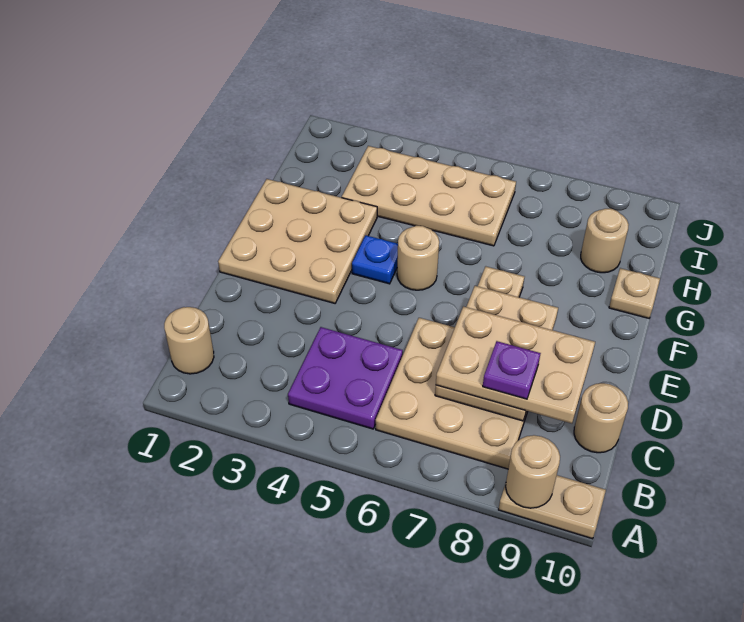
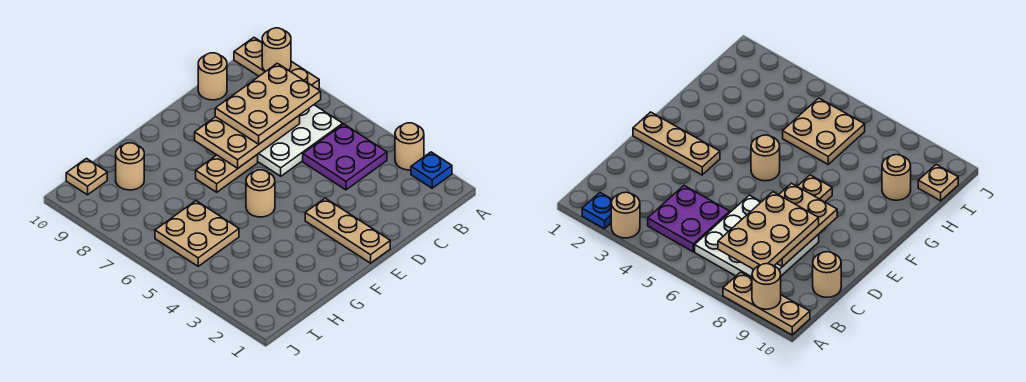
tan plate A9:A10 level 1 -> tan plate A8:A10 level 1
tan round brick B1 level 1 -> tan round brick A3 level 1
tan plate B6:D8 level 1 -> white plate B6:D8 level 1
tan plate C7:D9 level 3 -> tan plate B7:D8 level 3
purple plate C8 level 4 -> none
tan plate E1:G3 level 1 -> tan plate E1:E3 level 1
blue plate F4 level 1 -> blue plate A2 level 1
tan plate G10 level 1 -> tan plate I10 level 1
tan plate H3:I6 level 1 -> tan plate H5:I6 level 1

